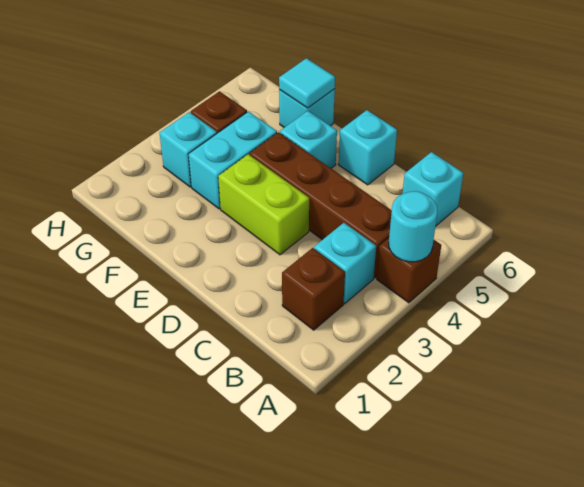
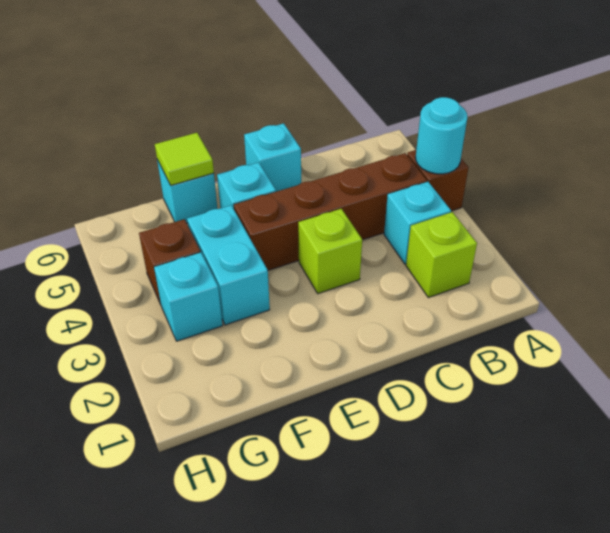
brown brick B2 level 1 -> lime brick B2 level 1
cyan brick B6 level 1 -> none
lime brick D3:E3 level 1 -> lime brick D3 level 1
cyan tile F6 level 2 -> lime tile F6 level 2

